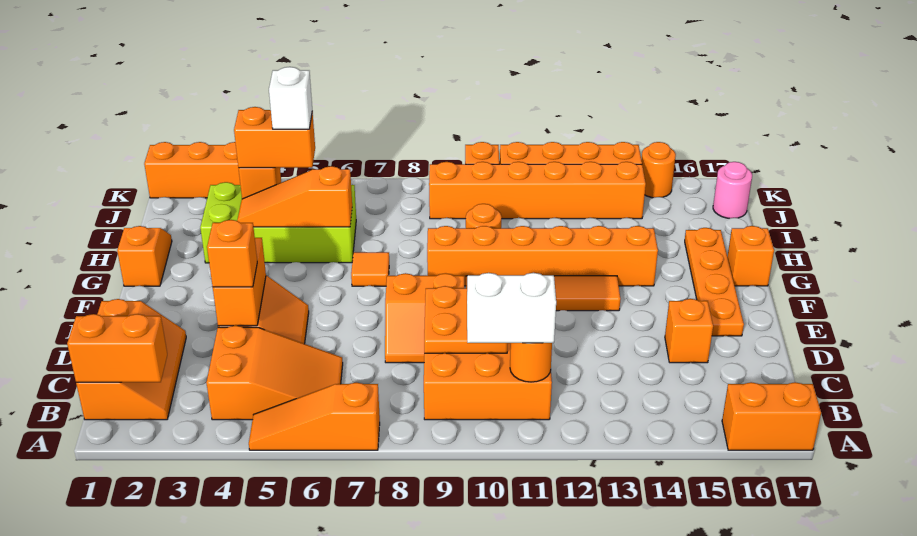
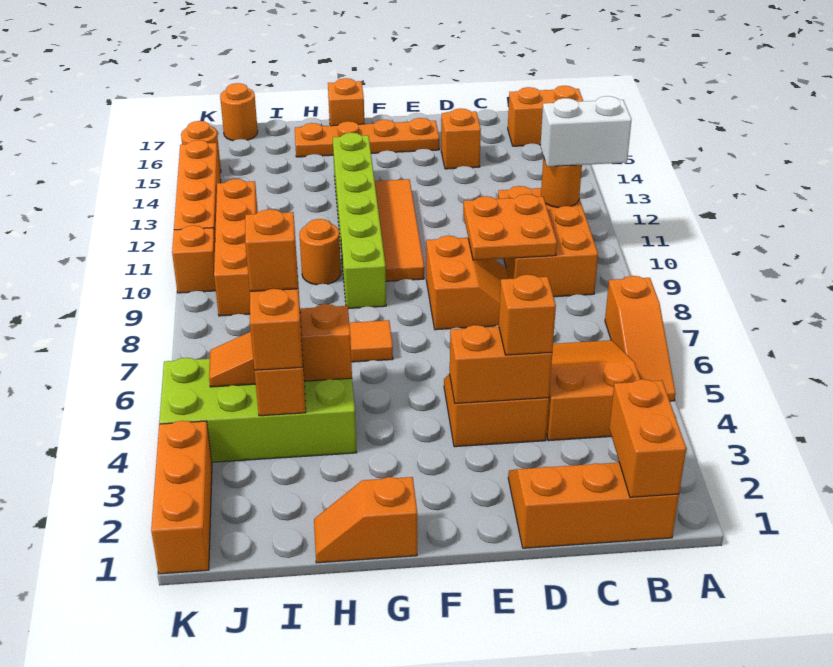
orange brick A16:A17 level 1 -> orange brick A16:B16 level 1
white brick B10:B11 level 3 -> white brick A11:B11 level 3
orange brick G9:G14 level 1 -> lime brick G9:G14 level 1
lime brick H3:I6 level 1 -> lime brick H4:K5 level 1
orange slope H4:H6 level 2 top 6 -> orange slope H5:J5 level 2 top H
white brick I5 level 4 -> orange brick I5 level 4
orange brick J9:J14 level 1 -> orange brick J9:J12 level 1
pink round brick J17 level 1 -> orange round brick J17 level 1

